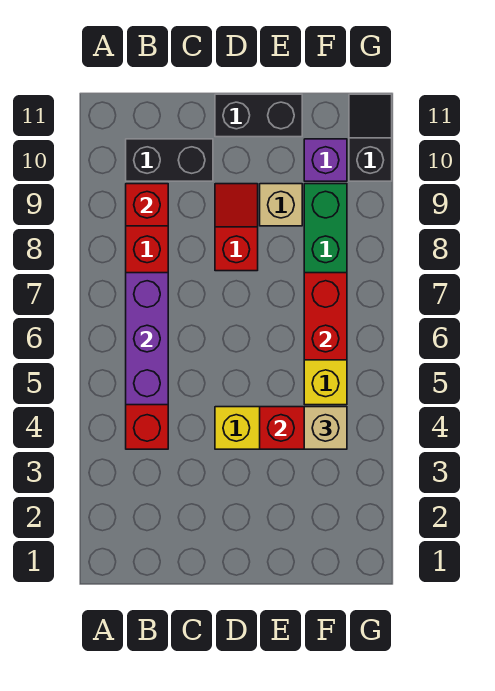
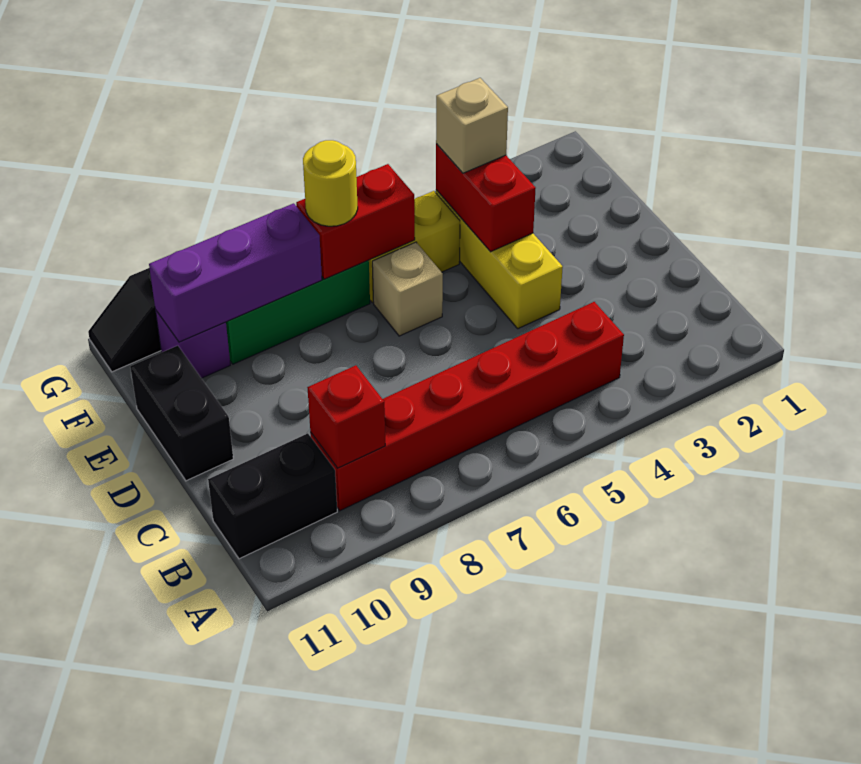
purple brick B5:B7 level 2 -> purple brick F8:F10 level 2
black brick B10:C10 level 1 -> black brick B10:B11 level 1
red slope D8:D9 level 1 top 8 -> none
tan brick E9 level 1 -> tan brick E6 level 1
none -> yellow round brick F7 level 3

